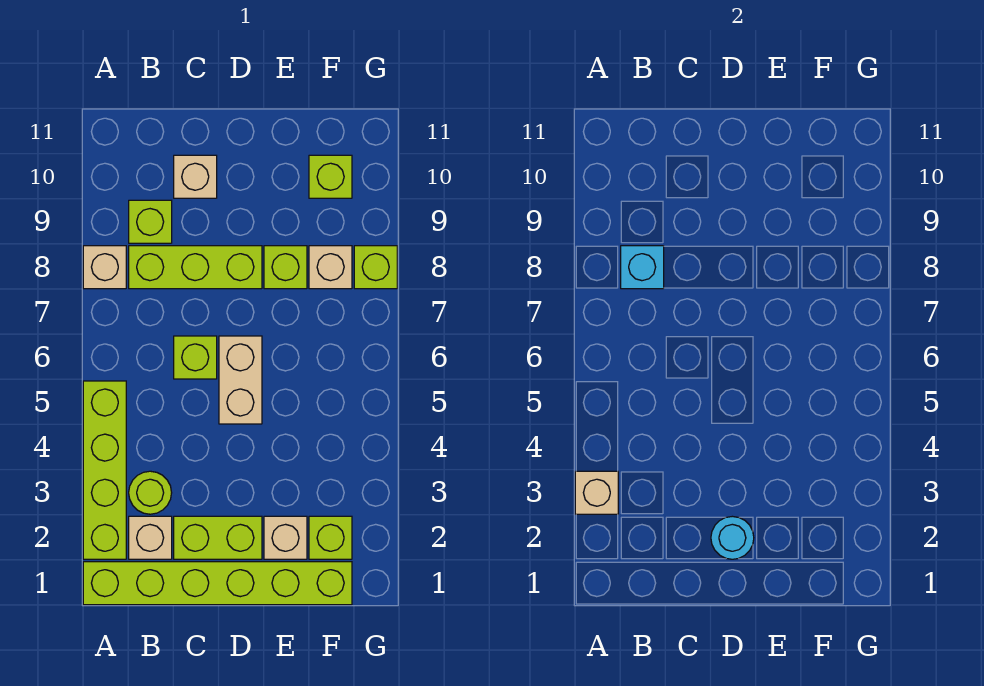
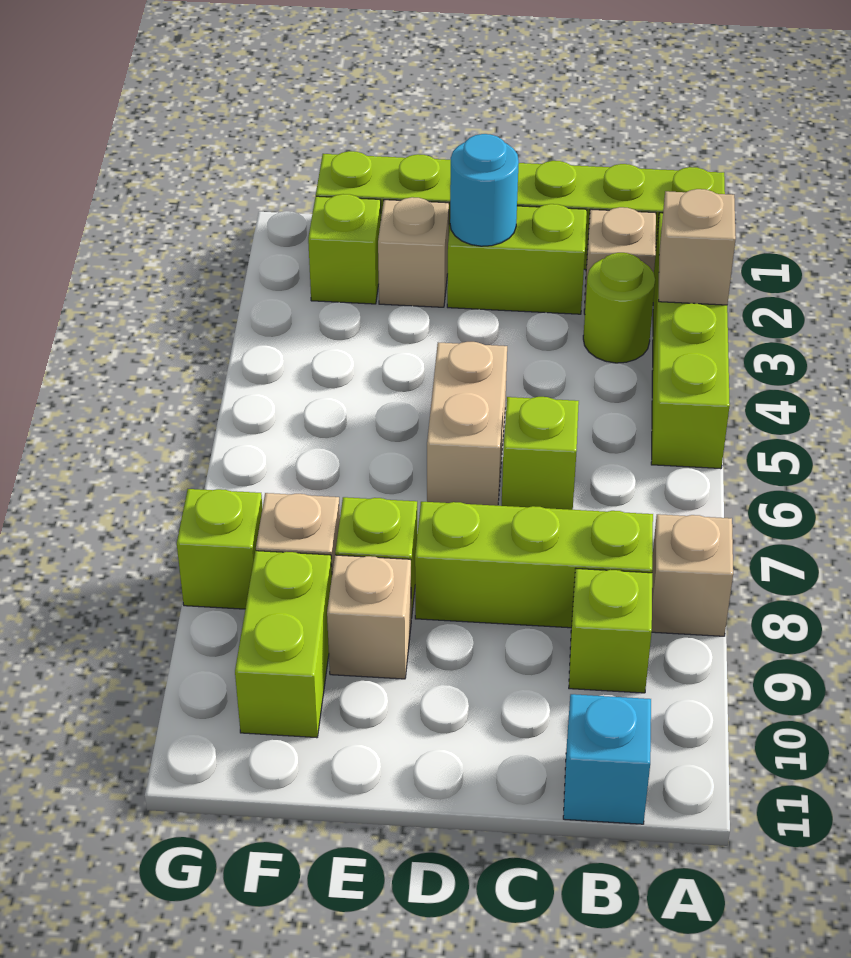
cyan brick B8 level 2 -> cyan brick B11 level 1
tan brick C10 level 1 -> tan brick E9 level 1
lime brick F10 level 1 -> lime brick F9:F10 level 1

